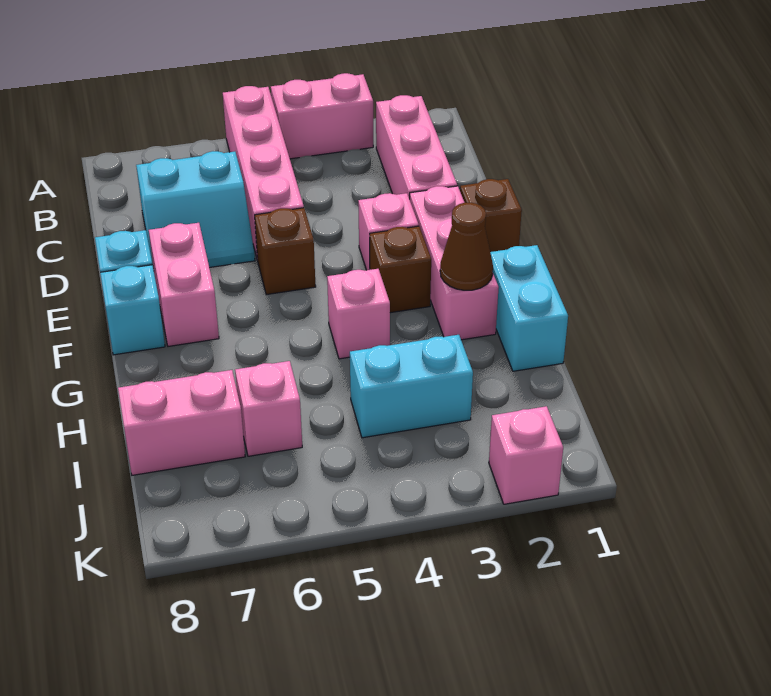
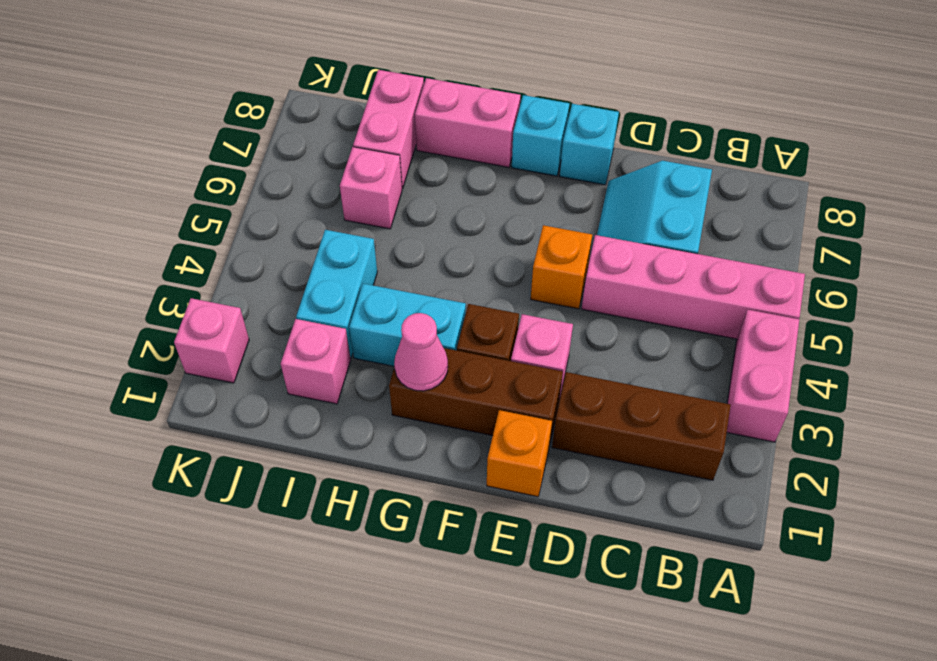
pink brick B2:D2 level 1 -> brown brick B2:D2 level 1
brown brick E1 level 1 -> orange brick E1 level 1
pink brick E2:G2 level 1 -> brown brick E2:G2 level 1
brown brick E5 level 1 -> orange brick E5 level 1
pink brick E7:F7 level 1 -> pink brick G8:H8 level 1
cyan brick G1:H1 level 1 -> cyan brick G3:H3 level 1
brown cone G2 level 2 -> pink cone G2 level 2
pink brick G4 level 1 -> pink brick I2 level 1

